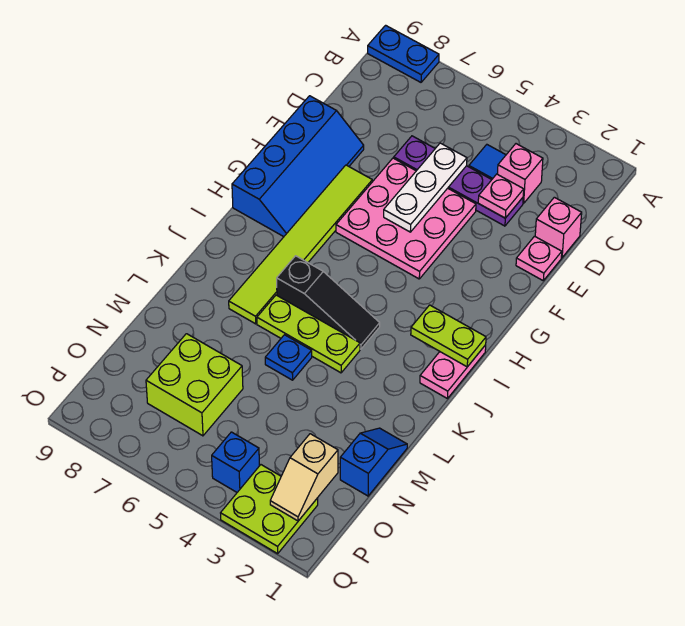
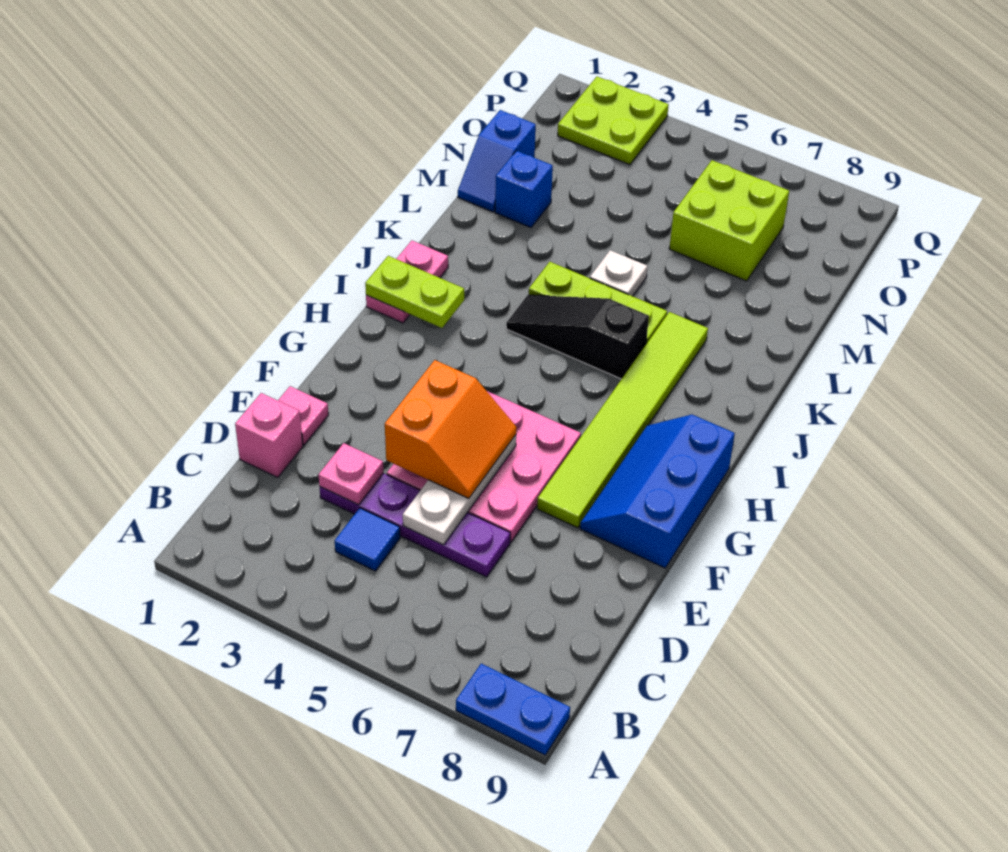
pink brick C3 level 1 -> none
none -> orange slope E4:F5 level 3 top 4
blue slope E8:H9 level 1 top 9 -> blue slope F8:H9 level 1 top 9
blue plate L5 level 1 -> white plate L5 level 1
tan slope O2:P2 level 2 top O -> none
blue brick P4 level 1 -> blue brick M2 level 1

